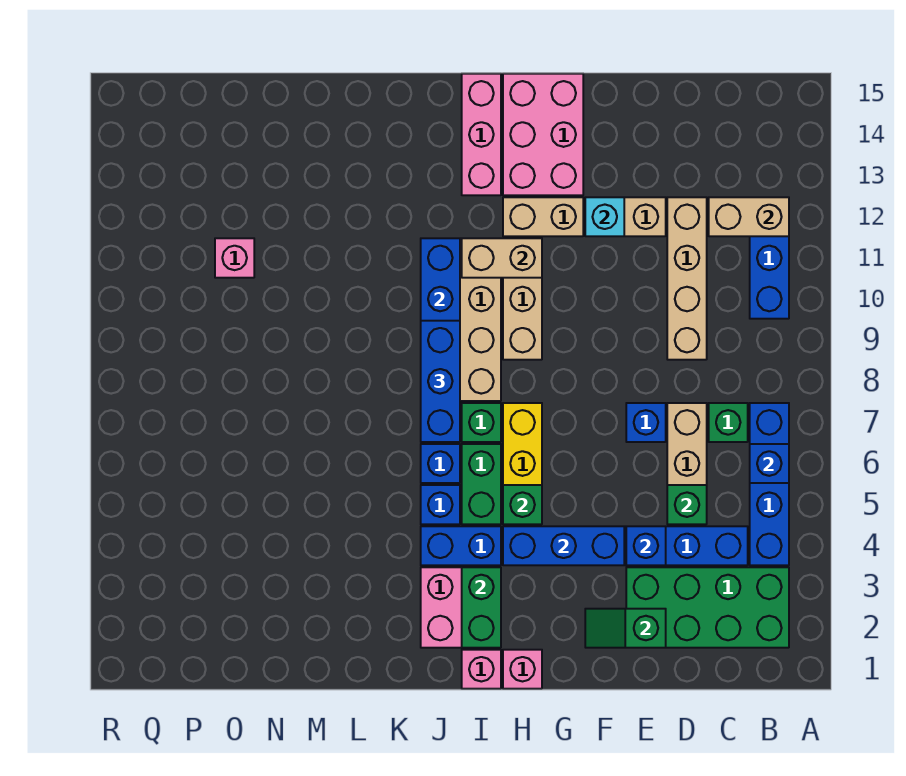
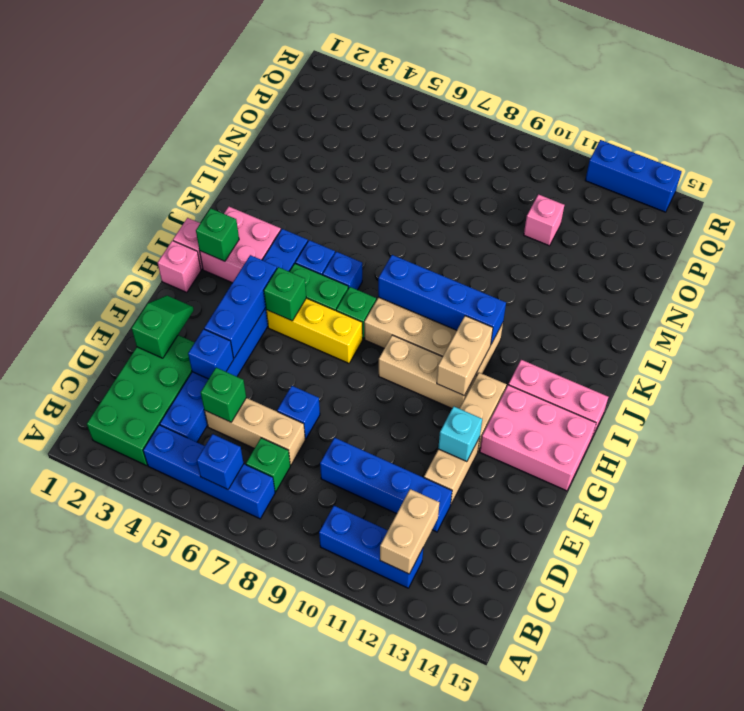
tan brick D9:D12 level 1 -> blue brick D9:D12 level 1
green brick I2:I3 level 2 -> green brick I2 level 2
blue brick J7:J9 level 3 -> blue brick R12:R14 level 1

